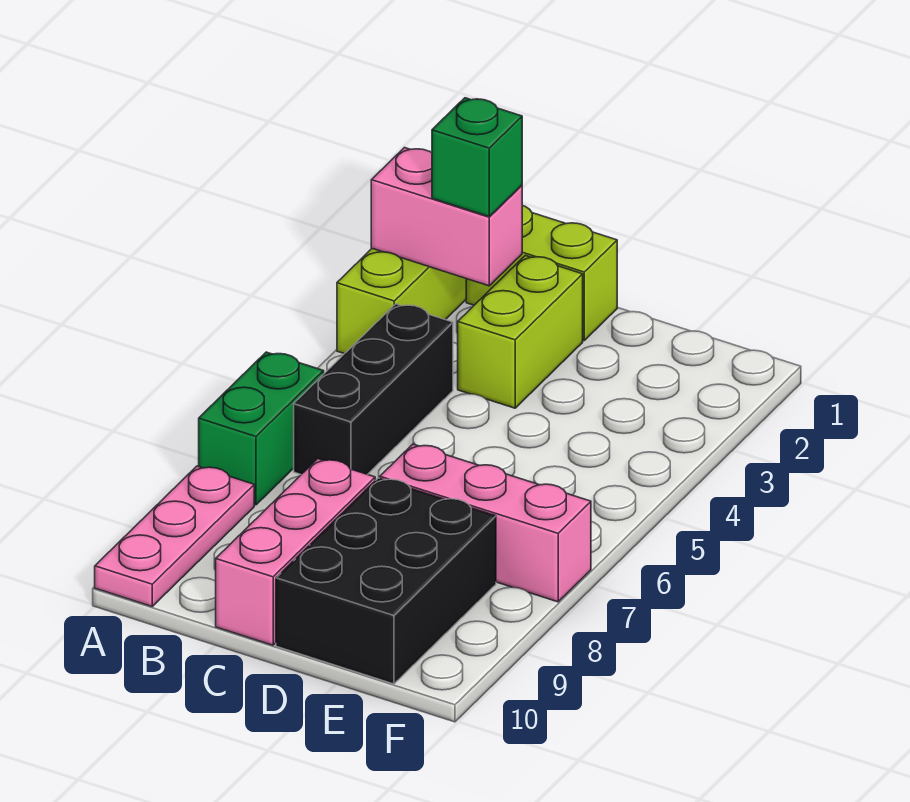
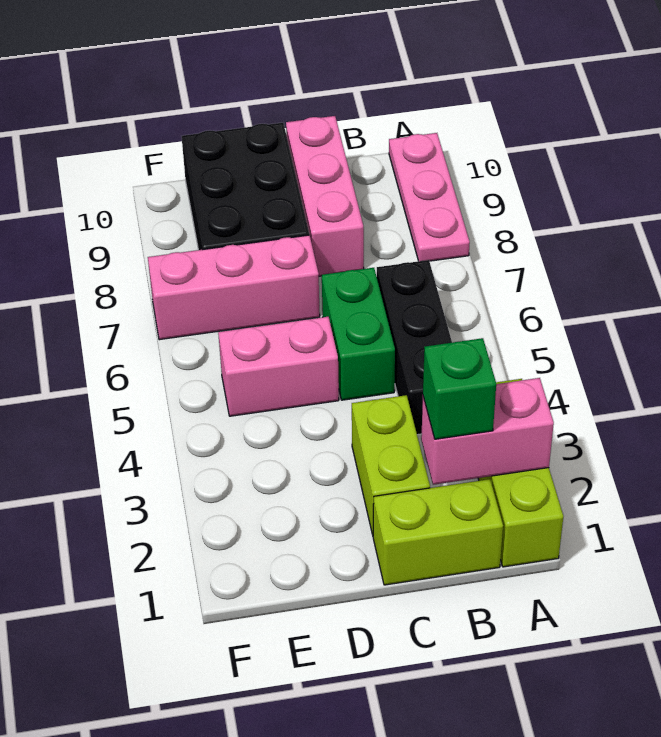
green brick A6:A7 level 1 -> green brick C5:C6 level 1
none -> pink brick D5:E5 level 1

